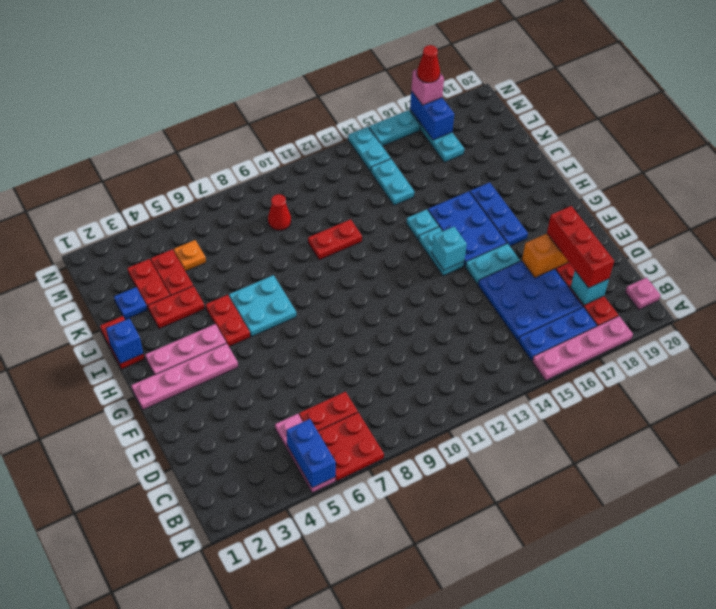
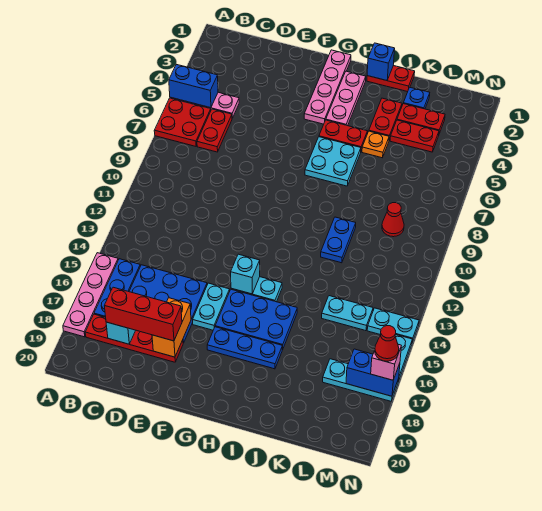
pink plate B20 level 1 -> none
cyan plate I14 level 1 -> none
red plate J10:J11 level 1 -> blue plate J10:J11 level 1
orange plate L5 level 1 -> orange plate J5 level 1

